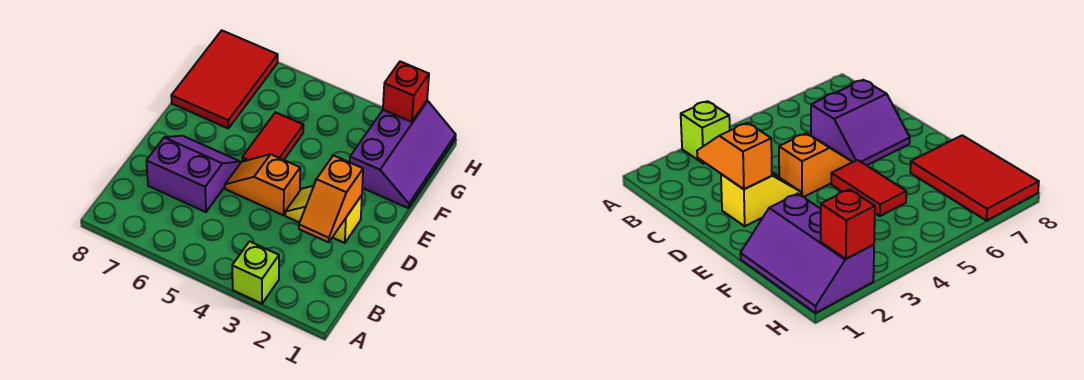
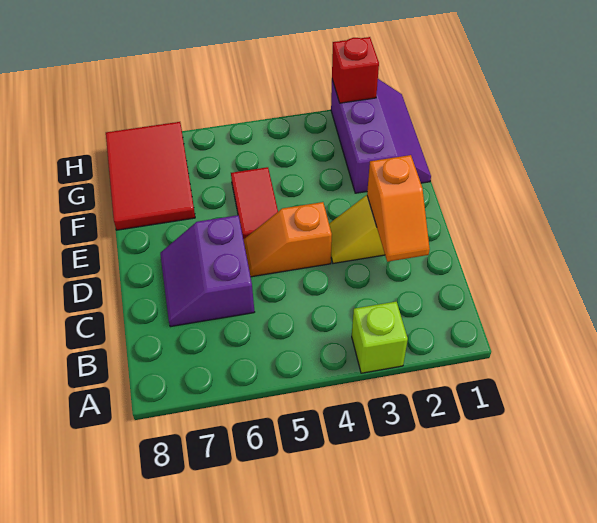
purple slope C6:D7 level 1 top C -> purple slope C6:D7 level 1 top 6

